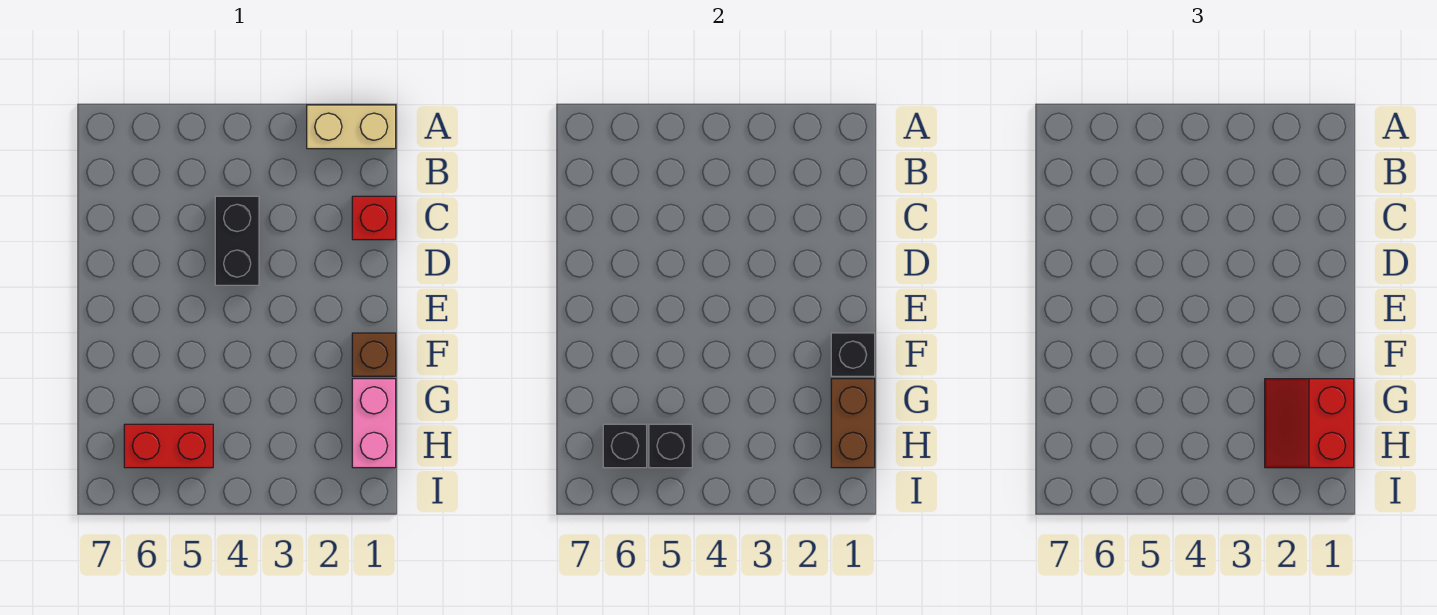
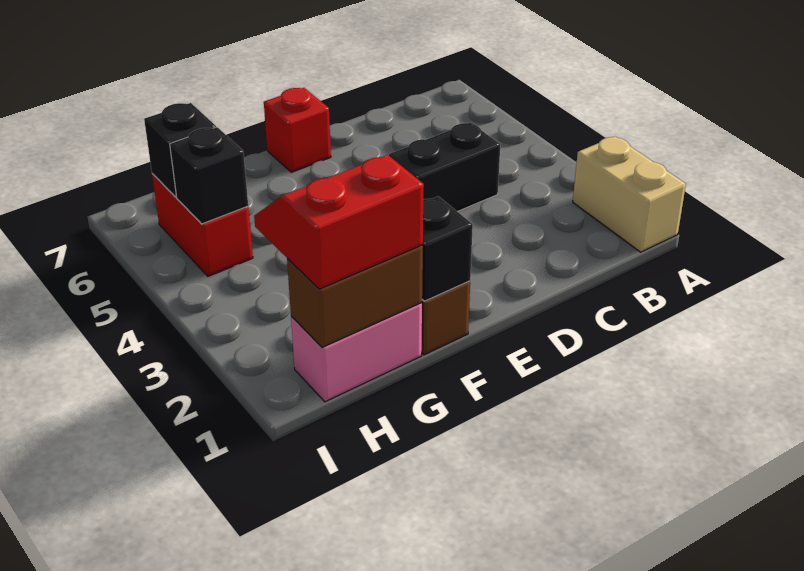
red brick C1 level 1 -> red brick E7 level 1

